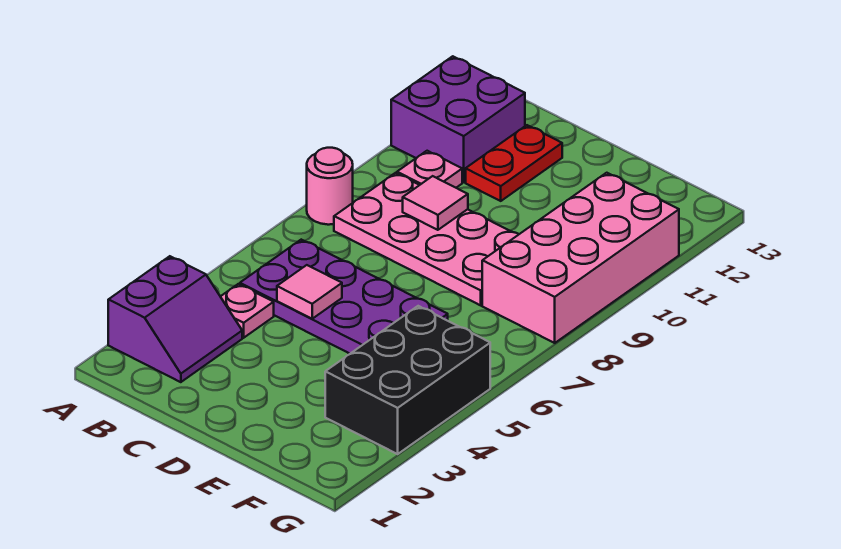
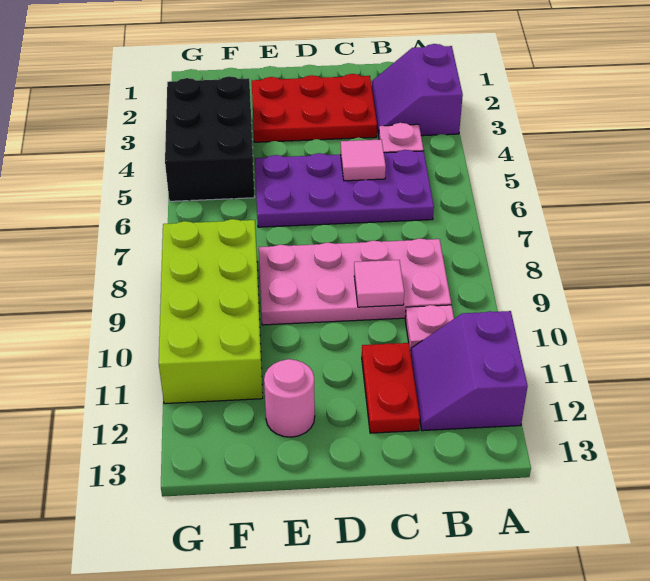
pink round brick A8 level 1 -> pink round brick E12 level 1
purple brick A11:B12 level 1 -> purple slope A11:B12 level 1 top A
none -> red plate C2:E3 level 1
pink brick F8:G11 level 1 -> lime brick F8:G11 level 1

